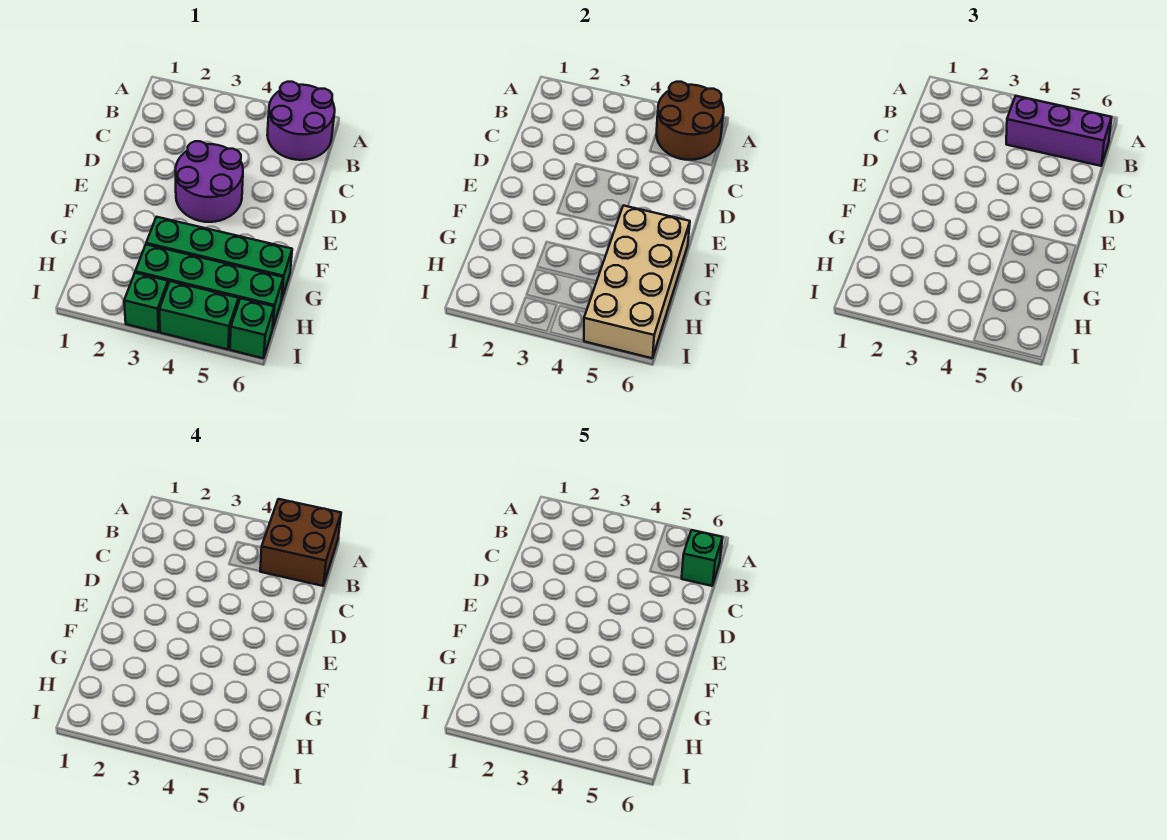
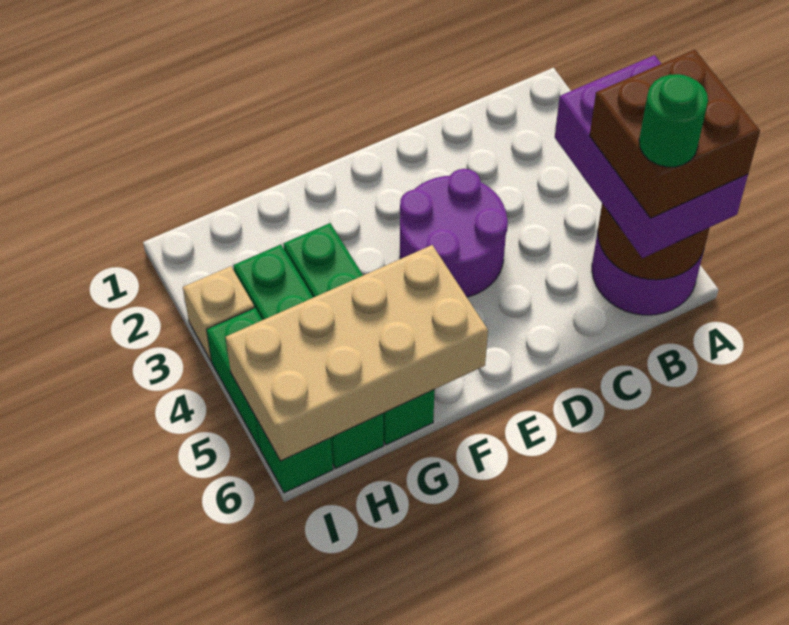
purple brick B4:B6 level 3 -> purple brick A4:B6 level 3
green brick B6 level 5 -> green round brick B6 level 5
green brick I3 level 1 -> tan brick I3 level 1

